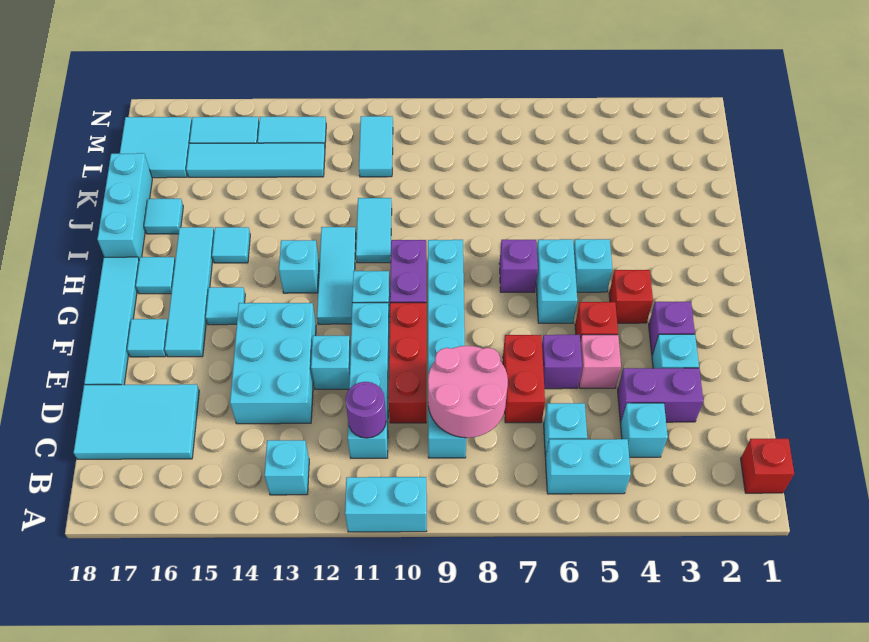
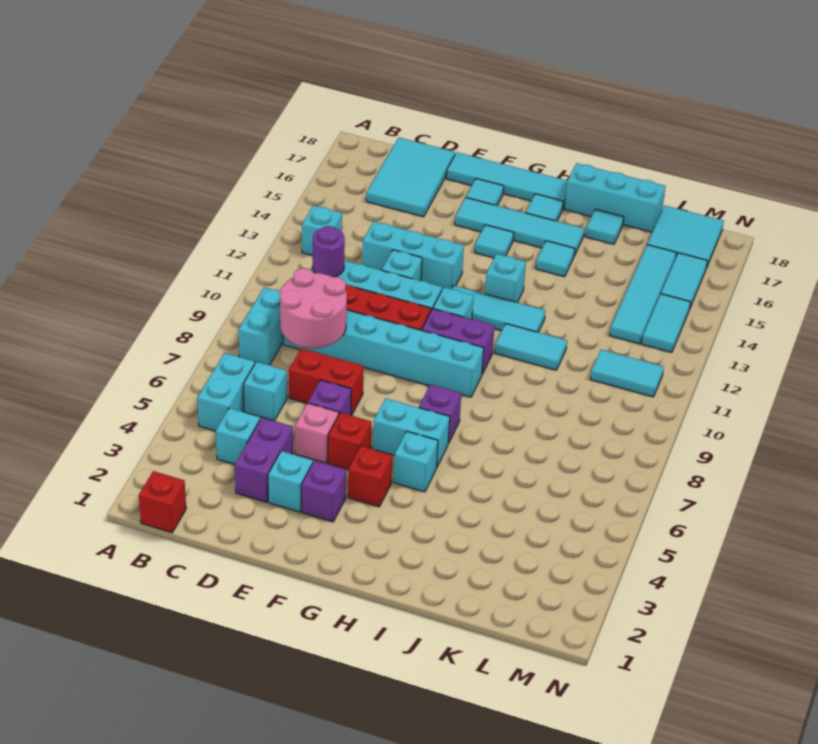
cyan brick A10:A11 level 1 -> cyan brick B8:B9 level 1
cyan brick D13:F14 level 1 -> cyan brick D13:F13 level 1

